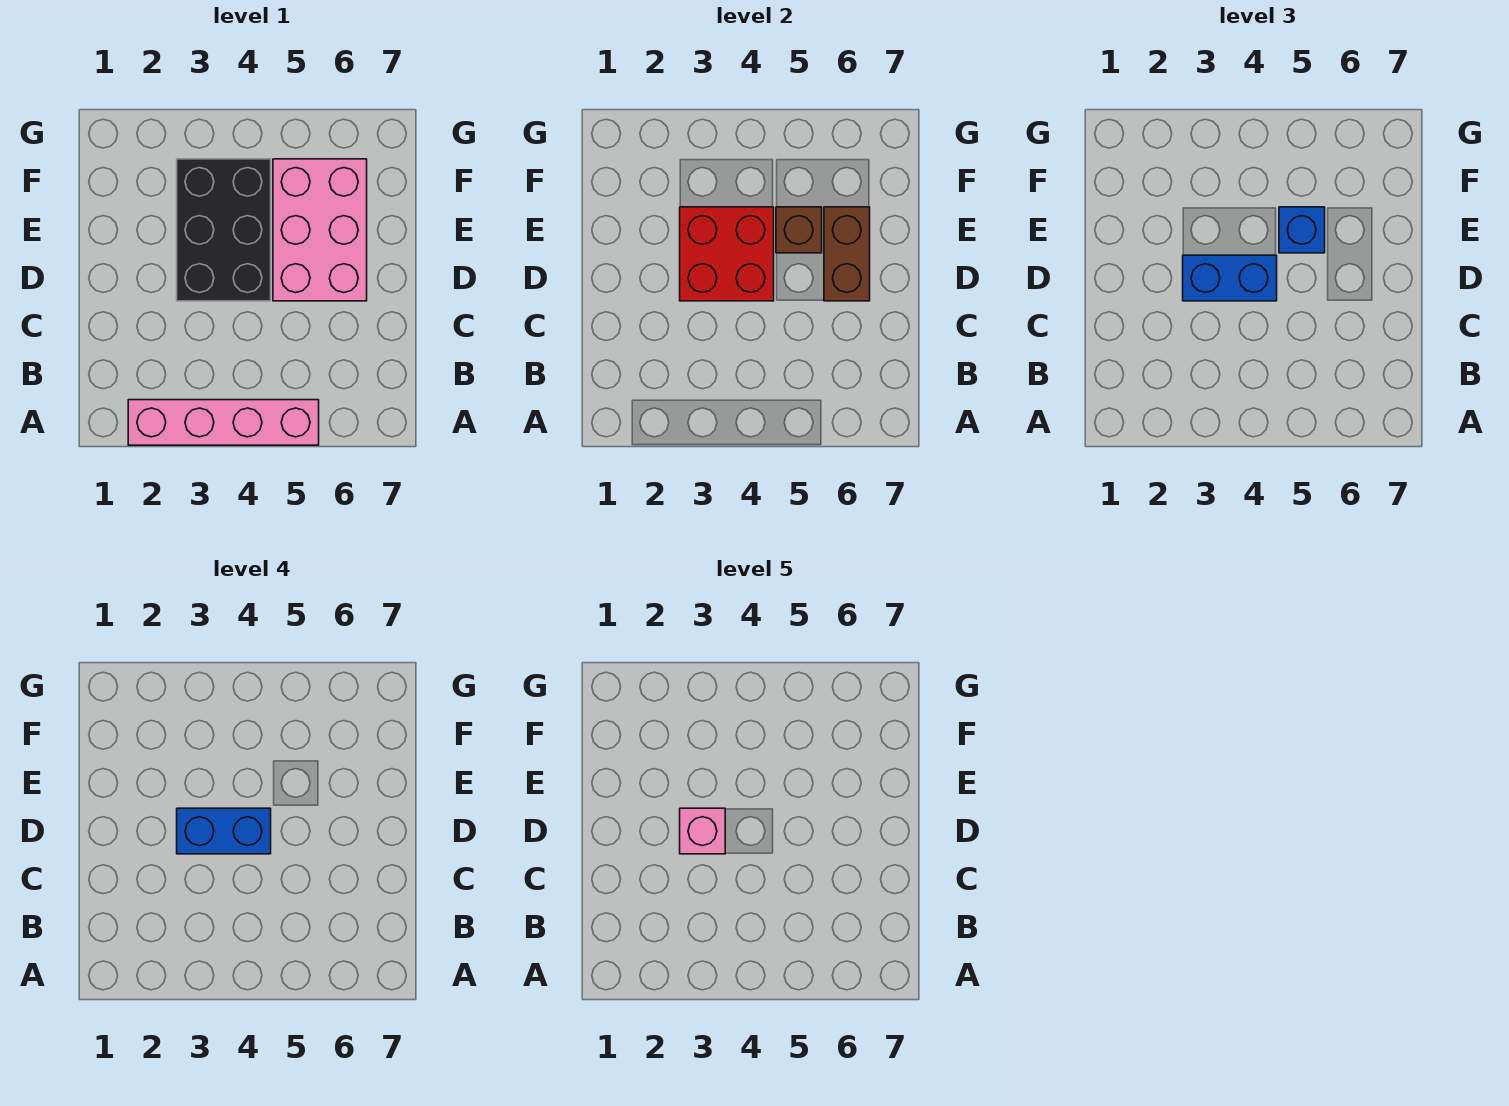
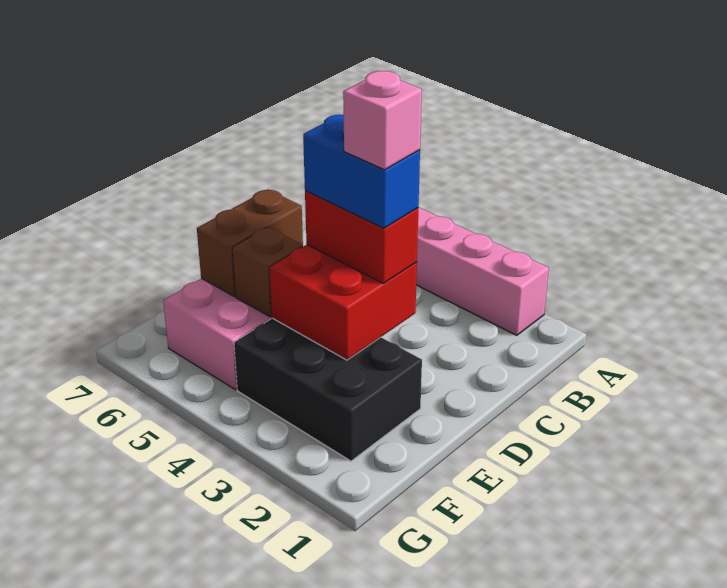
black brick D3:F4 level 1 -> black brick E2:F4 level 1
blue brick D3:D4 level 3 -> red brick D3:D4 level 3
blue brick E5 level 3 -> none

